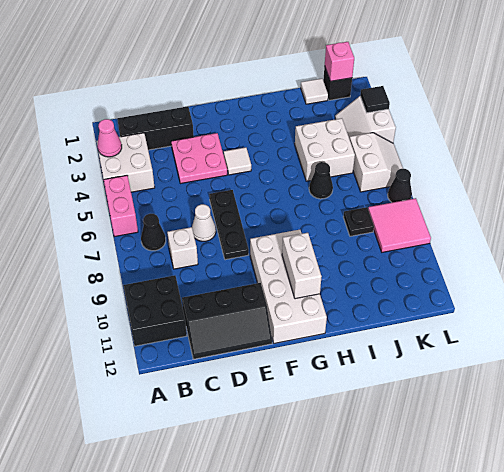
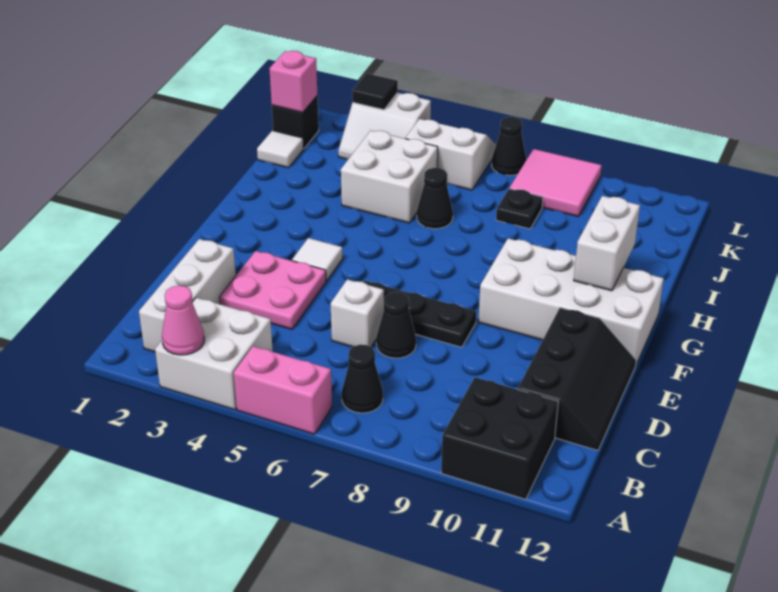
black brick B2:D2 level 1 -> white brick B2:D2 level 1
white brick C8 level 1 -> white brick D6 level 1
white cone D7 level 1 -> black cone D7 level 1
white brick G10:G11 level 2 -> white brick G11:H11 level 2

